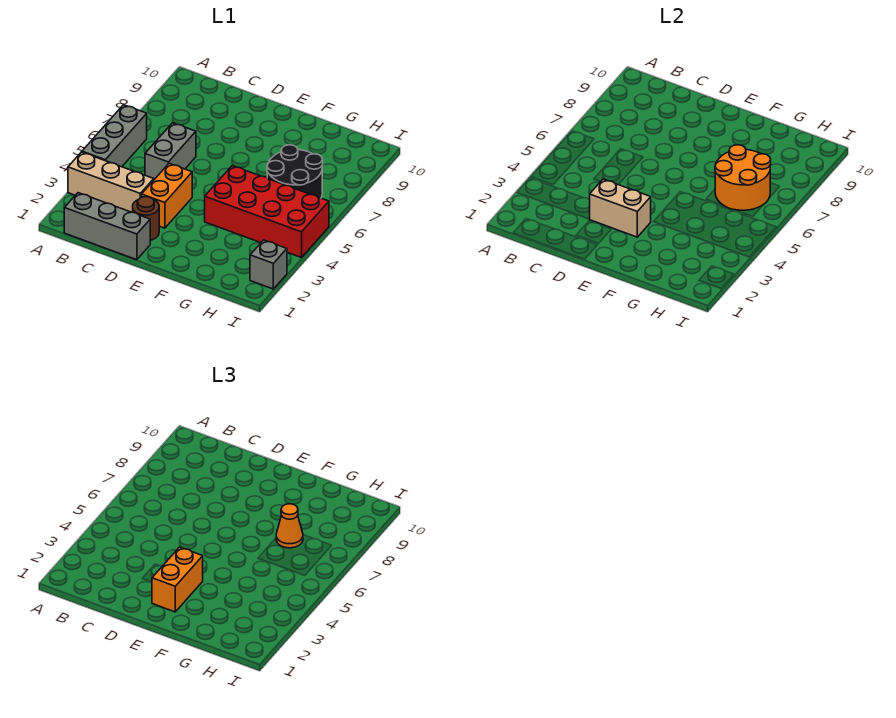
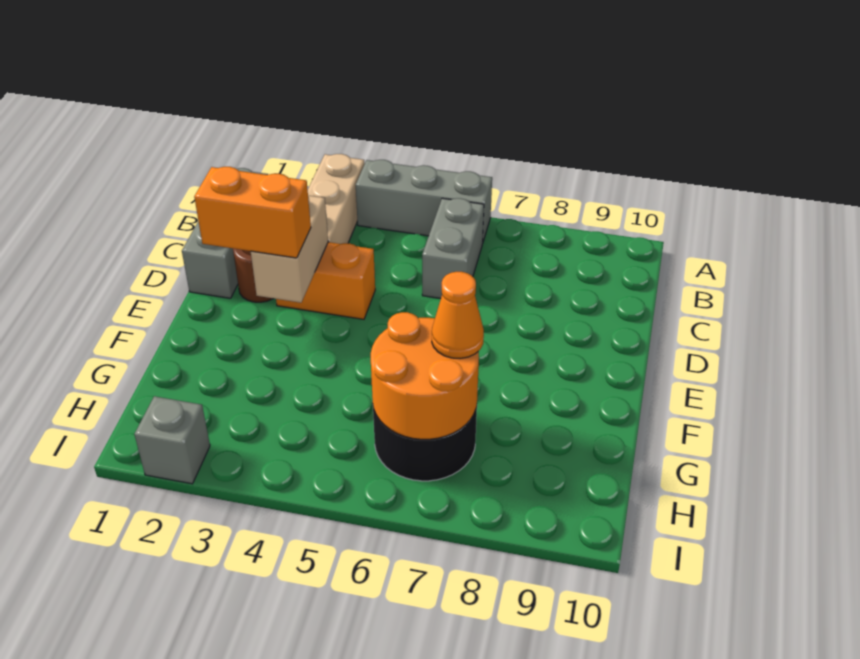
grey brick C5:C6 level 1 -> grey brick B6:C6 level 1
red brick F4:I5 level 1 -> none

